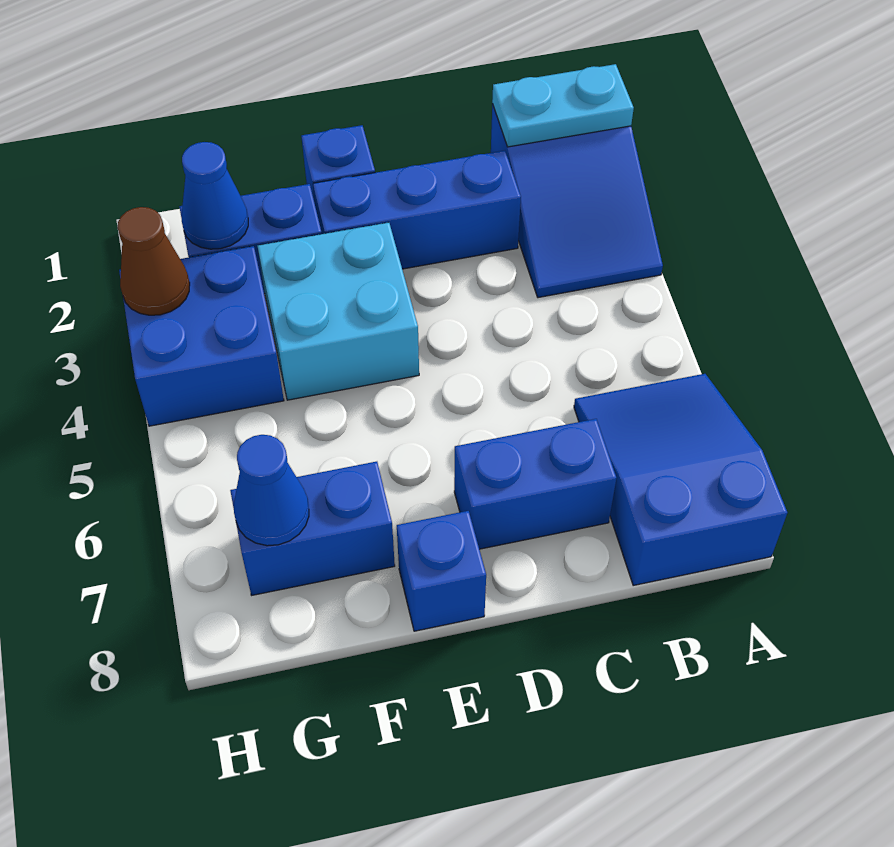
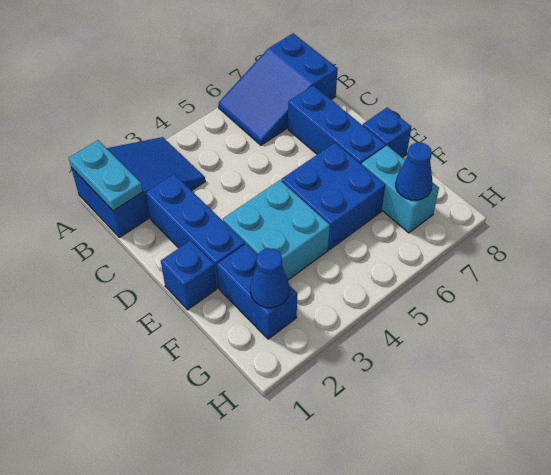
blue brick C7:D7 level 1 -> blue brick C7:E7 level 1
blue brick F7:G7 level 1 -> cyan brick F7:G7 level 1
blue brick G3:H4 level 1 -> blue brick E5:F6 level 1
brown cone H3 level 2 -> none

